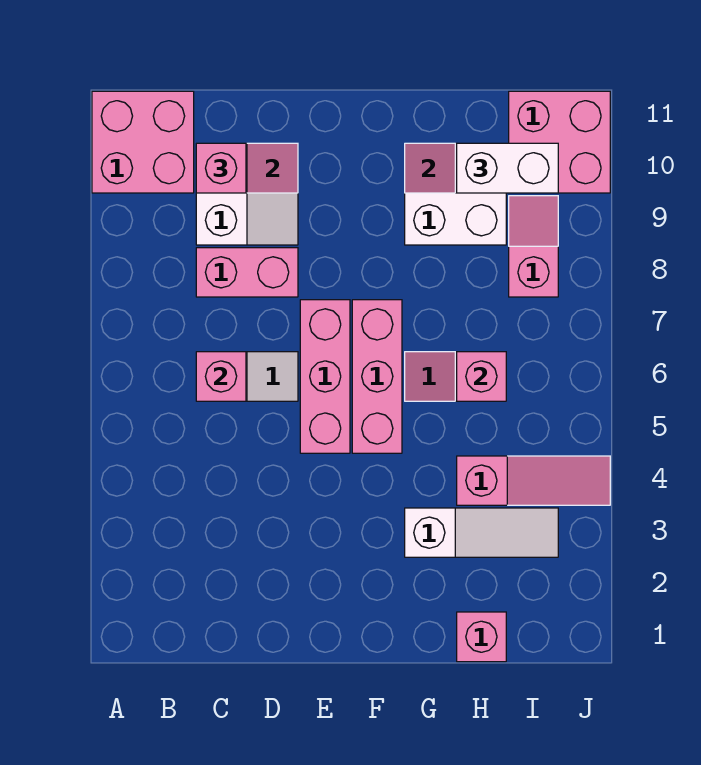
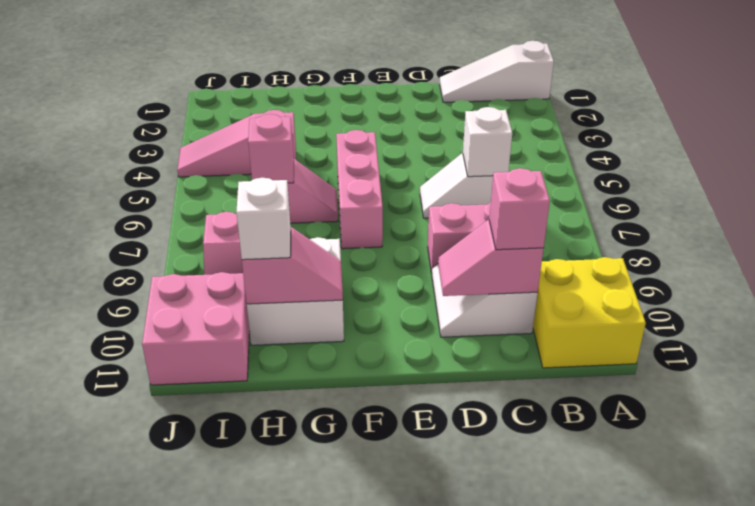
pink brick A10:B11 level 1 -> yellow brick A10:B11 level 1
pink brick C6 level 2 -> white brick C6 level 2
pink brick E5:E7 level 1 -> none
white slope G3:I3 level 1 top G -> white slope A1:C1 level 1 top A
pink brick H1 level 1 -> none
white brick H10:I10 level 3 -> white brick H10 level 3

